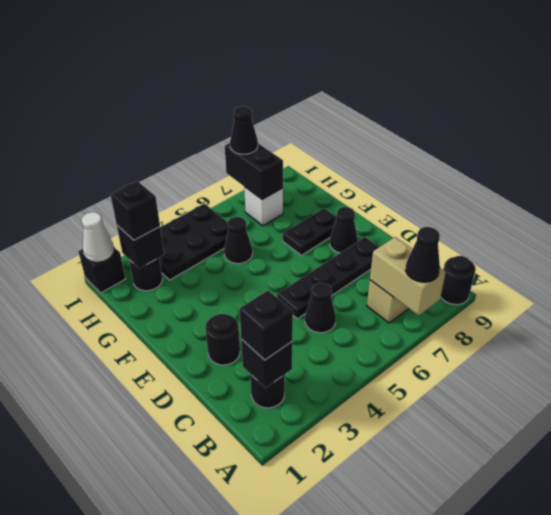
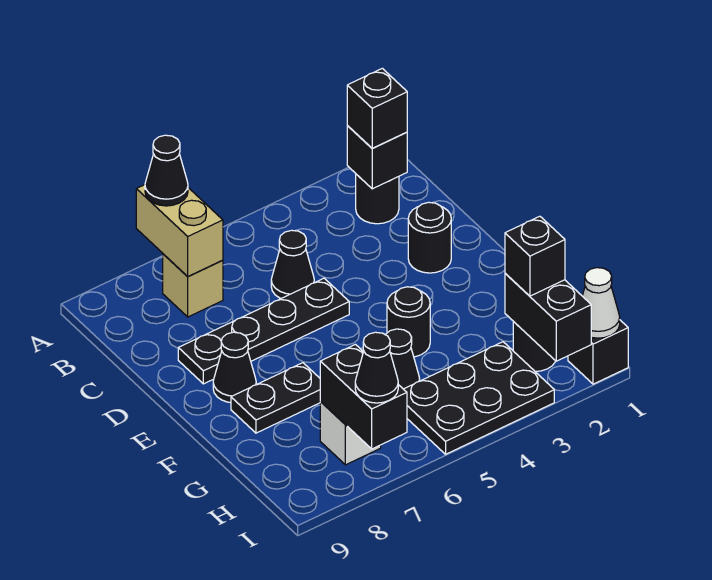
black round brick A9 level 1 -> black round brick F4 level 1
black brick H2 level 2 -> black brick H2:I2 level 2

